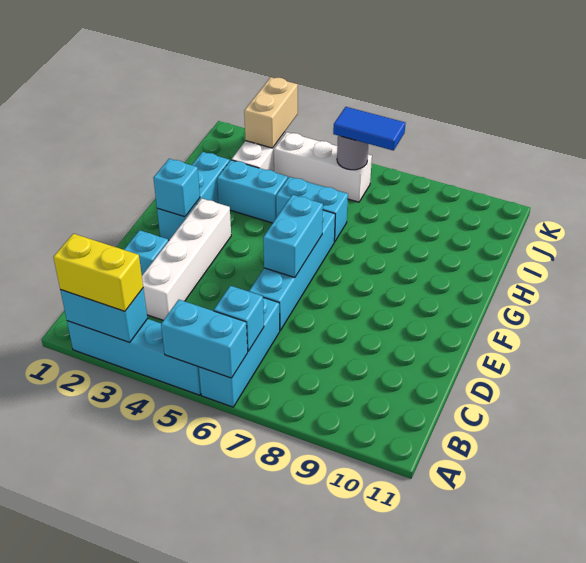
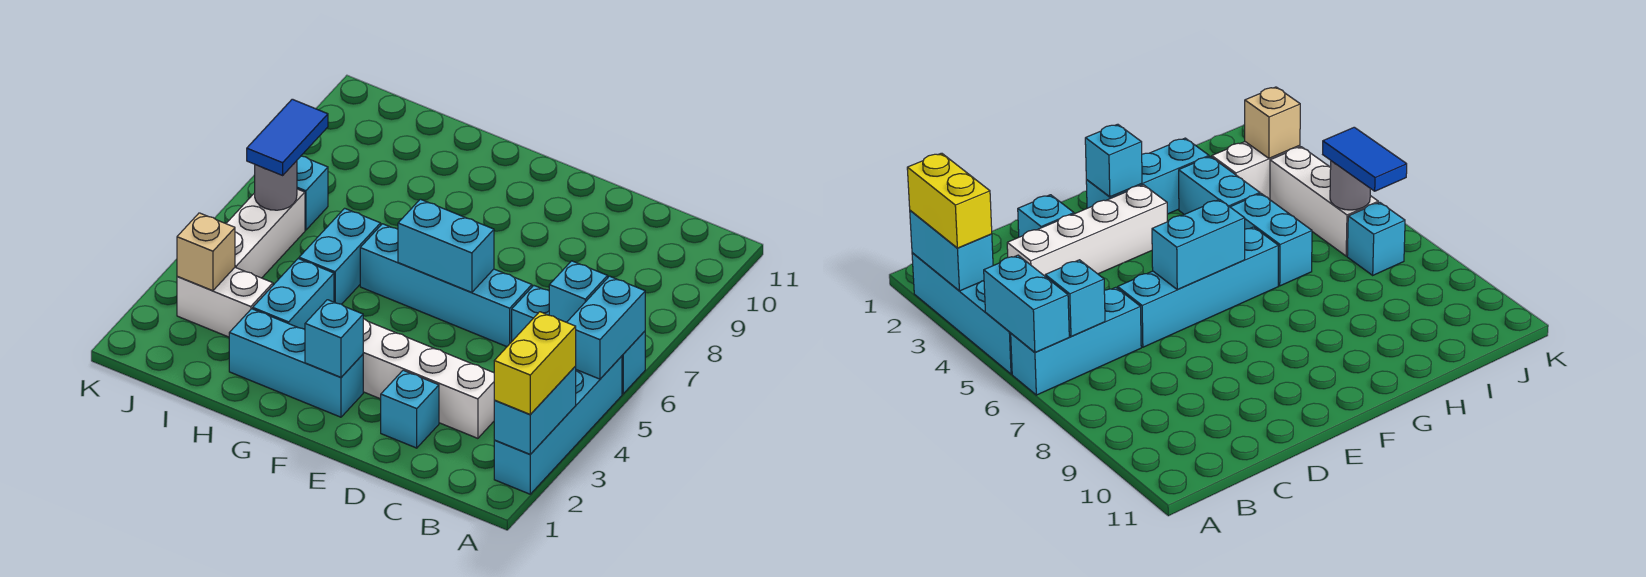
tan brick J3:K3 level 2 -> tan brick J3 level 2
none -> cyan brick J7 level 1

